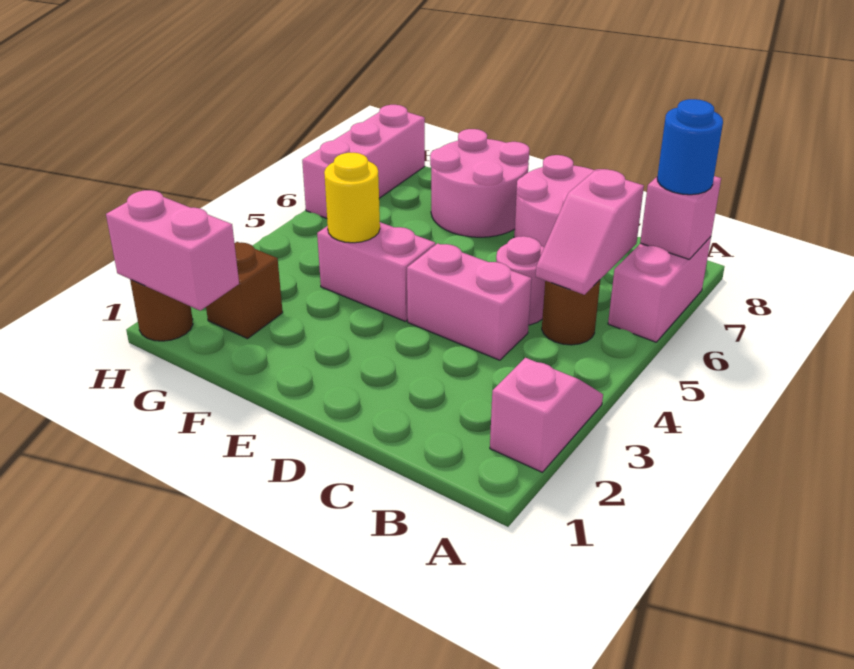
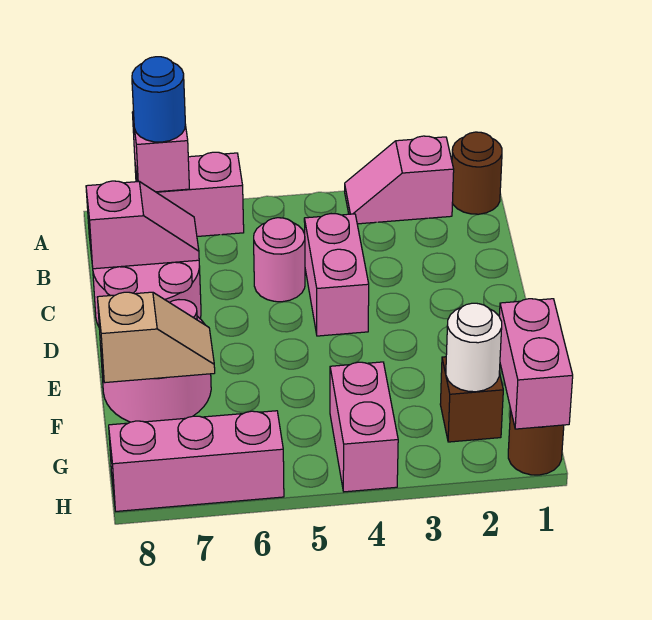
brown round brick B5 level 1 -> brown round brick A1 level 1
pink slope B5:B6 level 2 top 6 -> pink slope C7:C8 level 2 top 8
pink brick E4:F4 level 1 -> pink brick G4:H4 level 1
yellow round brick F4 level 2 -> none
none -> tan slope F7:F8 level 2 top 8
none -> white round brick G2 level 2

